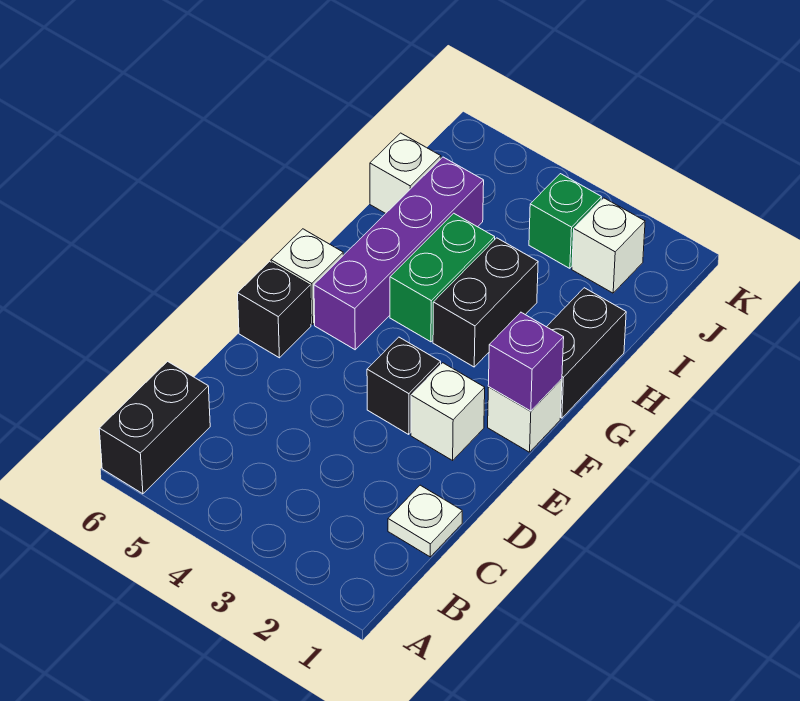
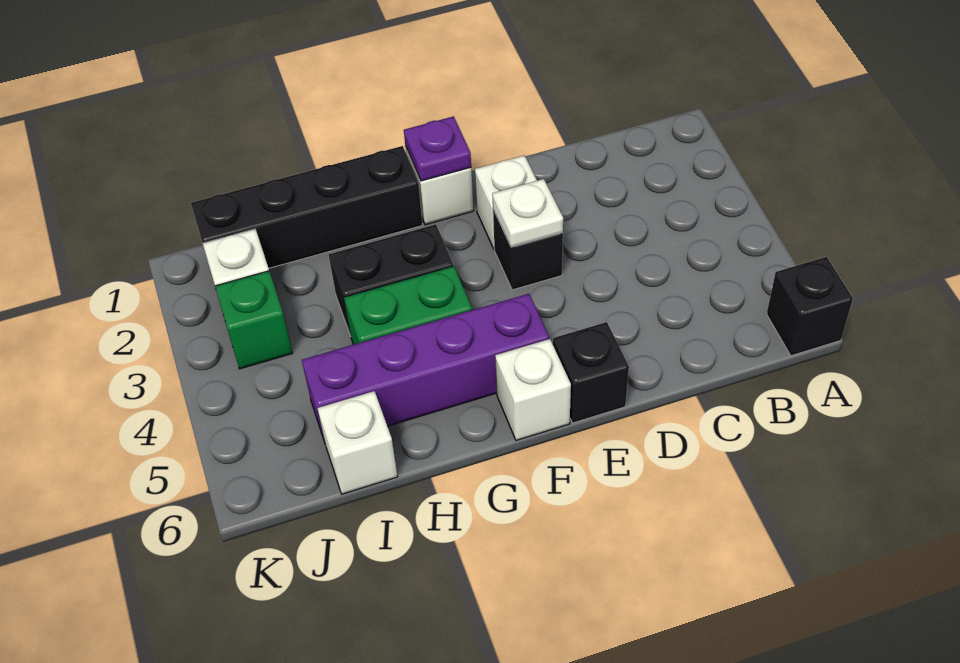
black brick A6:B6 level 1 -> black brick A6 level 1
white plate C1 level 1 -> white plate E3 level 2
purple brick F1 level 2 -> purple plate F1 level 2
black brick G1:H1 level 1 -> black brick G1:J1 level 1

